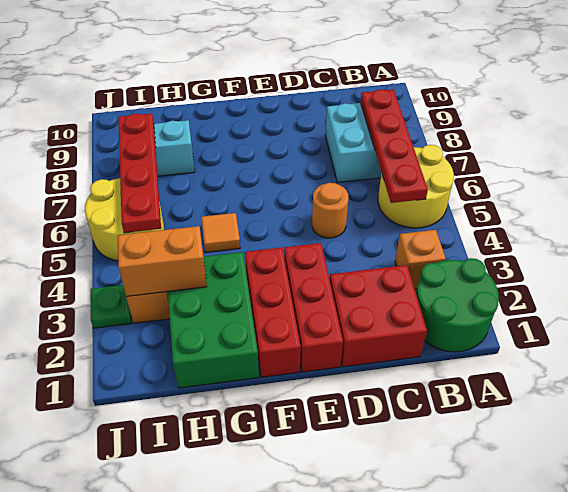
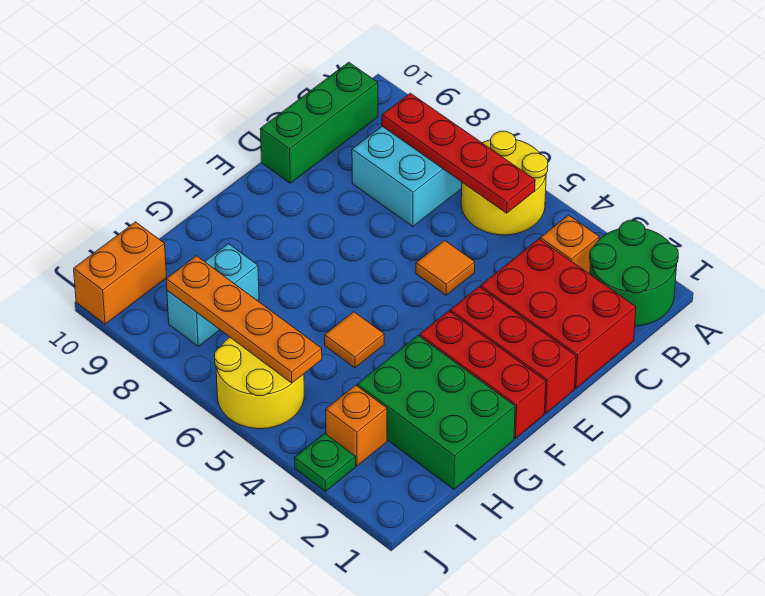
none -> green brick B10:D10 level 1
red brick C1:D2 level 1 -> red brick C1:D3 level 1
orange round brick D5 level 1 -> orange tile D5 level 1
orange brick H3:I3 level 2 -> orange brick I10:J10 level 1
red plate I5:I8 level 2 -> orange plate I5:I8 level 2

